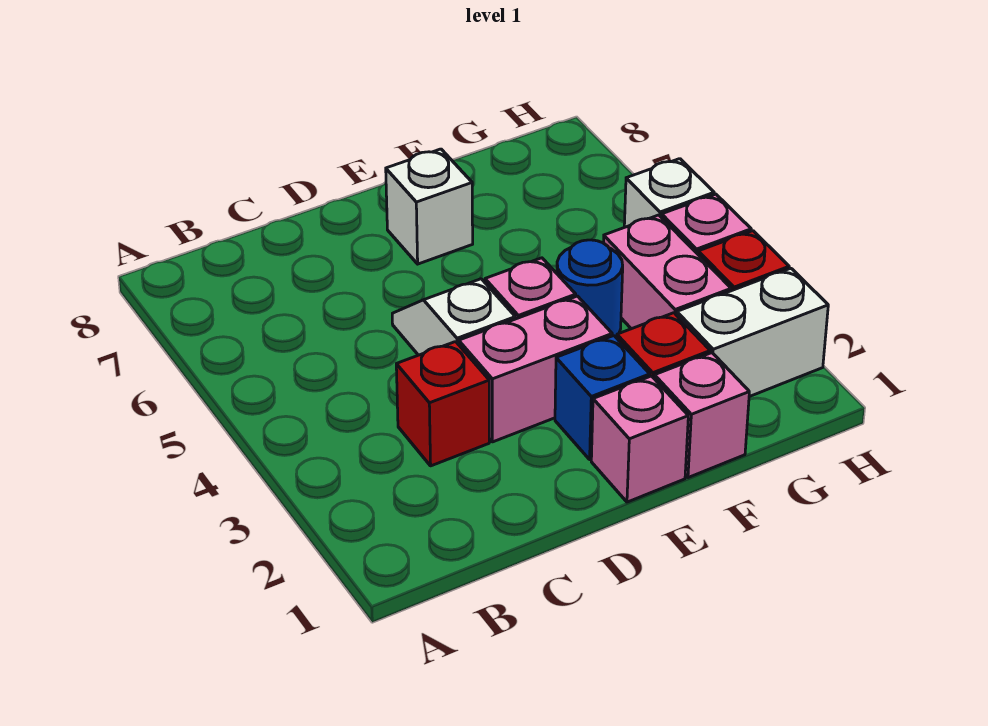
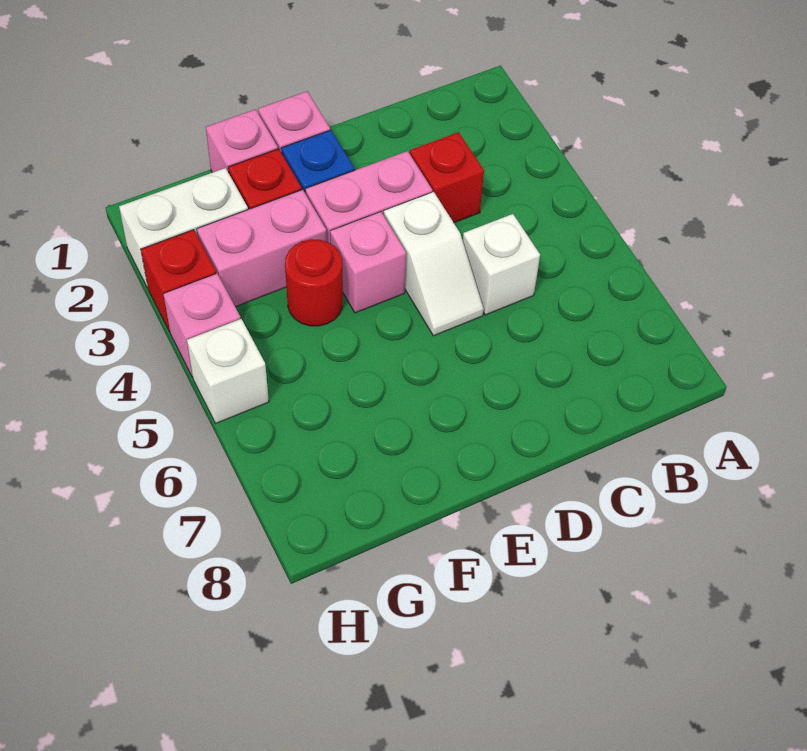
white brick E7 level 1 -> white brick C5 level 1
blue round brick F4 level 1 -> red round brick F4 level 1
pink brick G3:G4 level 1 -> pink brick F3:G3 level 1

